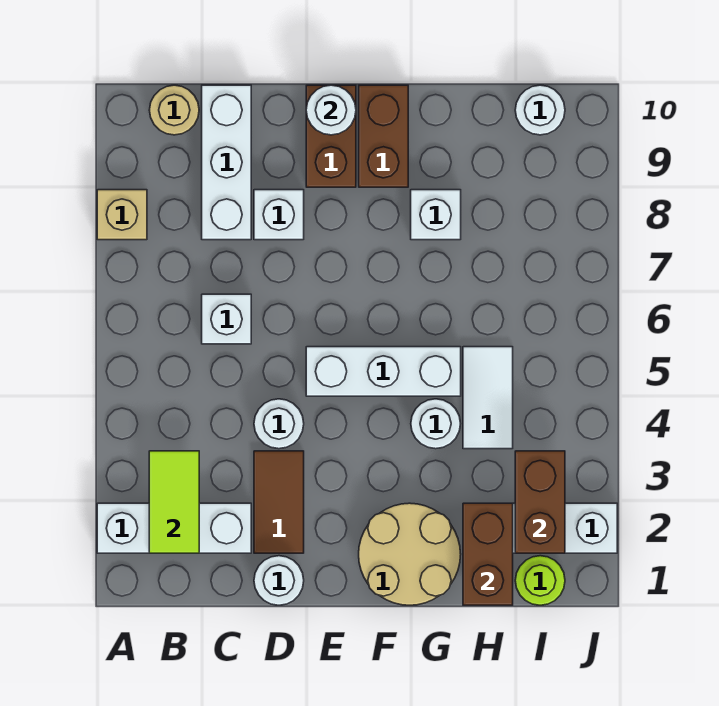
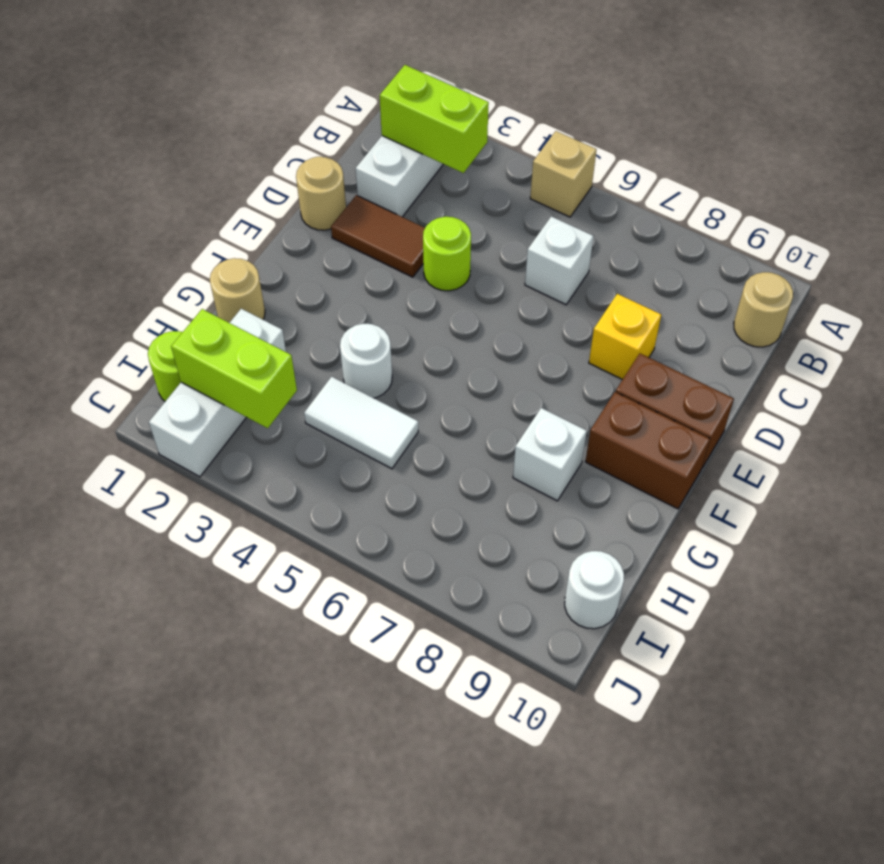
tan brick A8 level 1 -> tan brick A5 level 1
lime tile B2:B3 level 2 -> lime brick B2:B3 level 2
white brick C8:C10 level 1 -> none
white round brick D1 level 1 -> tan round brick D1 level 1
white round brick D4 level 1 -> lime round brick D4 level 1
white brick D8 level 1 -> yellow brick D8 level 1
white brick E5:G5 level 1 -> none
white round brick E10 level 2 -> none
tan round brick F1:G2 level 1 -> tan round brick G1 level 1
brown brick H1:H2 level 2 -> none
brown brick I2:I3 level 2 -> lime brick I2:I3 level 2

